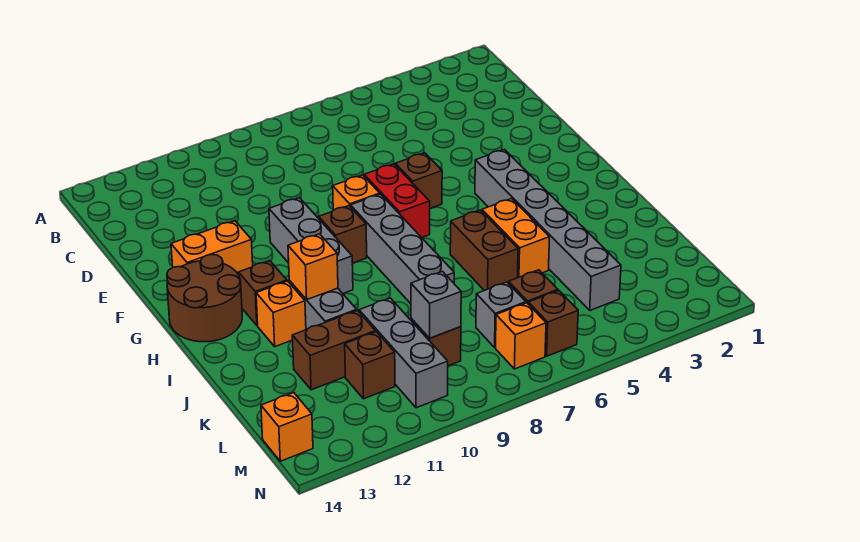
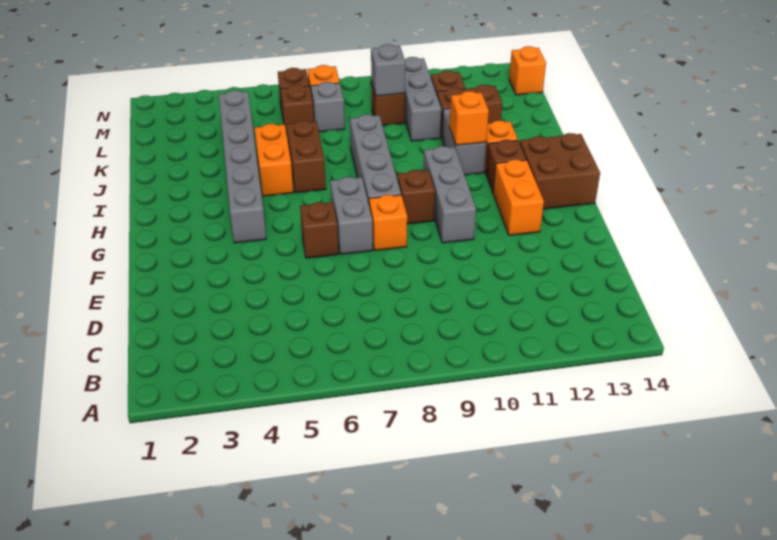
red brick F7:G7 level 1 -> grey brick F7:G7 level 1
orange brick F12:F13 level 1 -> orange brick F12:G12 level 1
brown round brick G13:H14 level 1 -> brown brick G13:H14 level 1

